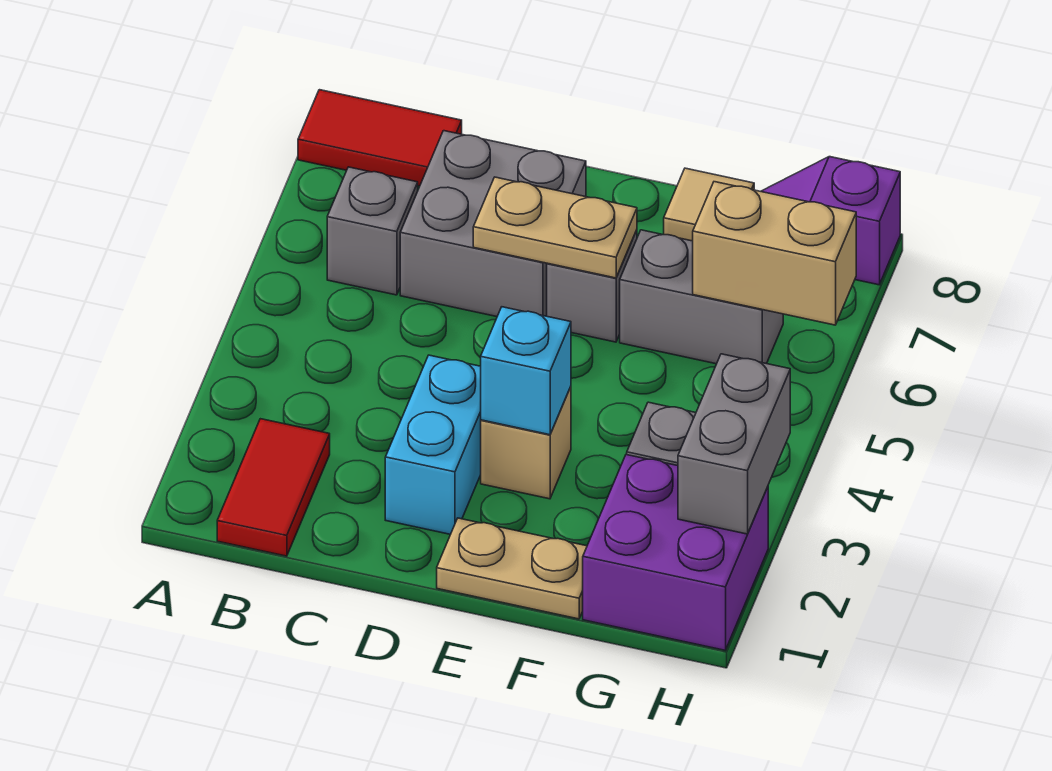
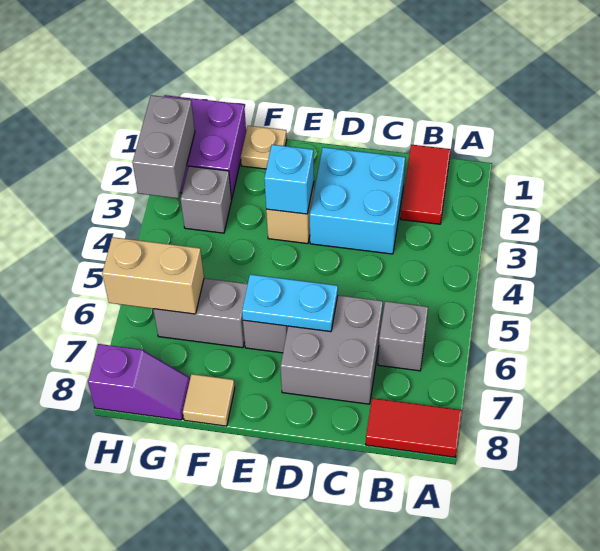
cyan brick D2:D3 level 1 -> cyan brick C2:D3 level 1
tan plate D6:E6 level 2 -> cyan plate D6:E6 level 2
tan plate E1:F1 level 1 -> tan plate F1 level 1

